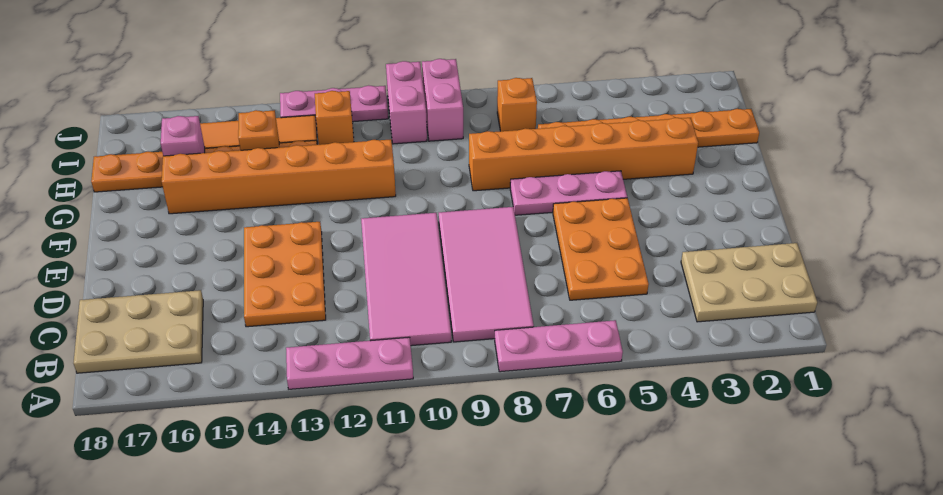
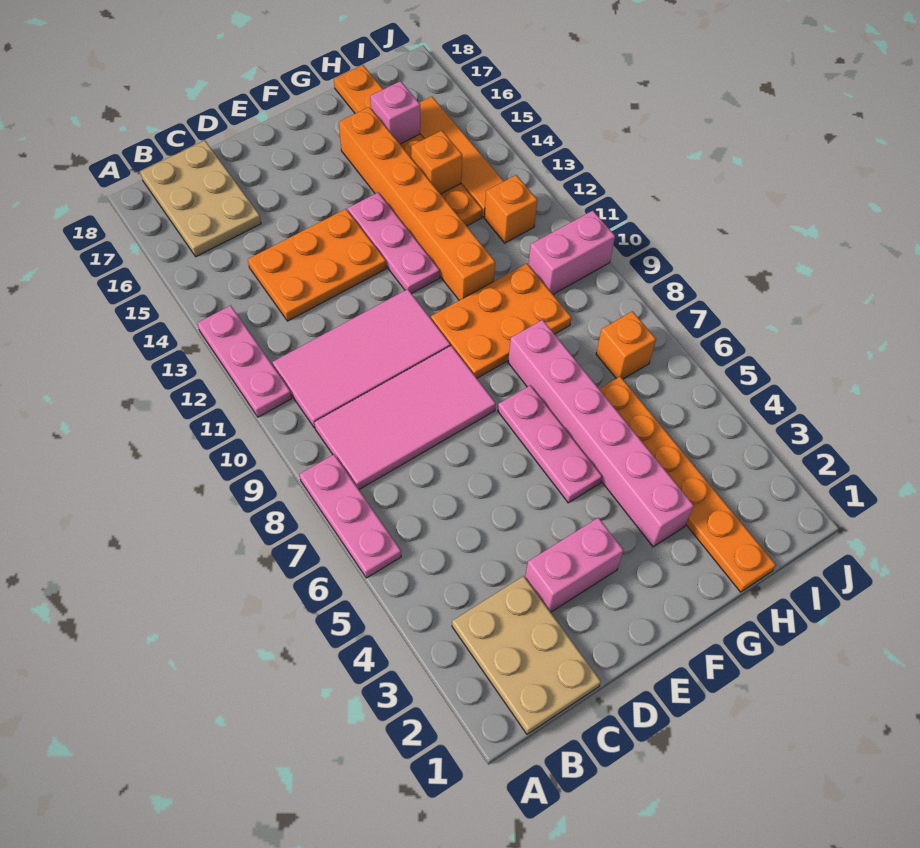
orange plate C5:E6 level 1 -> orange plate F9:H10 level 1
orange brick G3:G8 level 1 -> pink brick G3:G8 level 1
pink brick I9:J9 level 1 -> pink brick D3:E3 level 1
pink plate J11:J13 level 1 -> pink plate F12:F14 level 1

